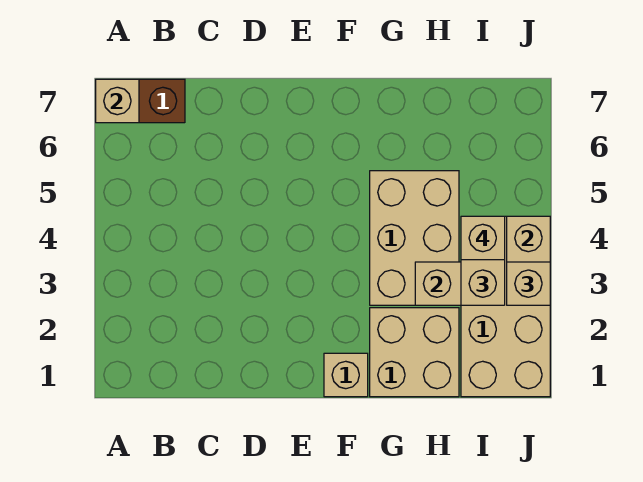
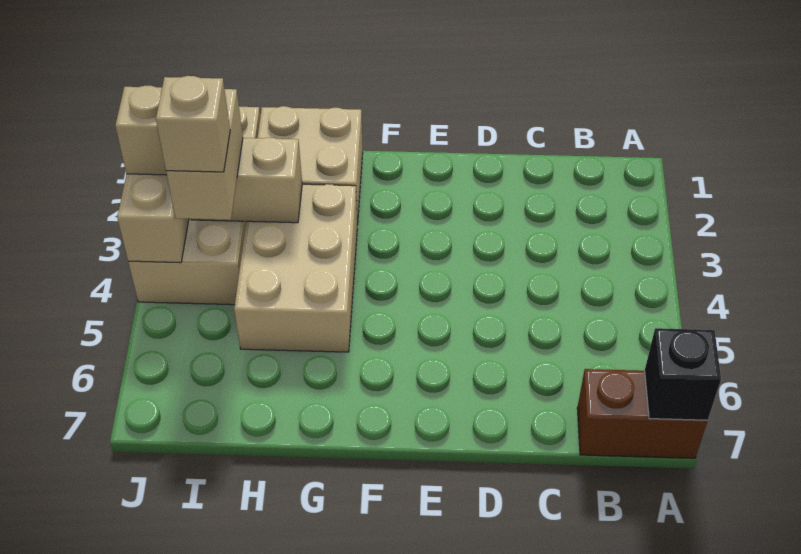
tan brick A7 level 2 -> black brick A7 level 2
tan brick F1 level 1 -> none

